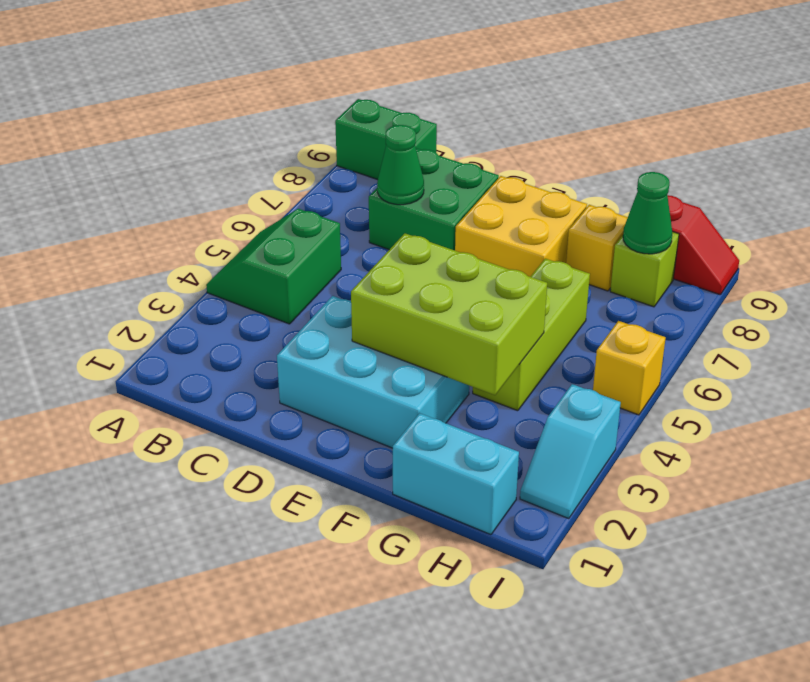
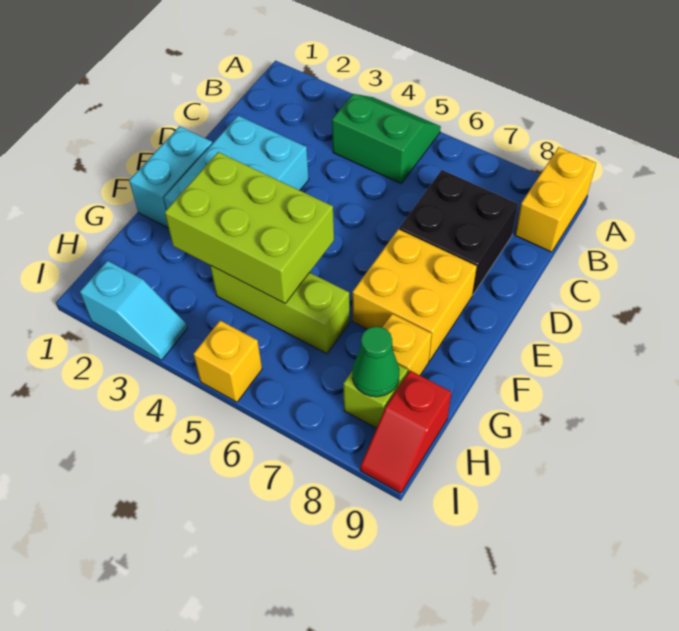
green brick A9:B9 level 1 -> yellow brick A9:B9 level 1
green brick C7:D8 level 1 -> black brick C7:D8 level 1
green cone C7 level 2 -> none
lime brick E3:G4 level 2 -> lime brick F3:G5 level 2
cyan brick G1:H1 level 1 -> cyan brick E1:F1 level 1
cyan slope I2:I3 level 1 top 3 -> cyan slope I2:I3 level 1 top 2

